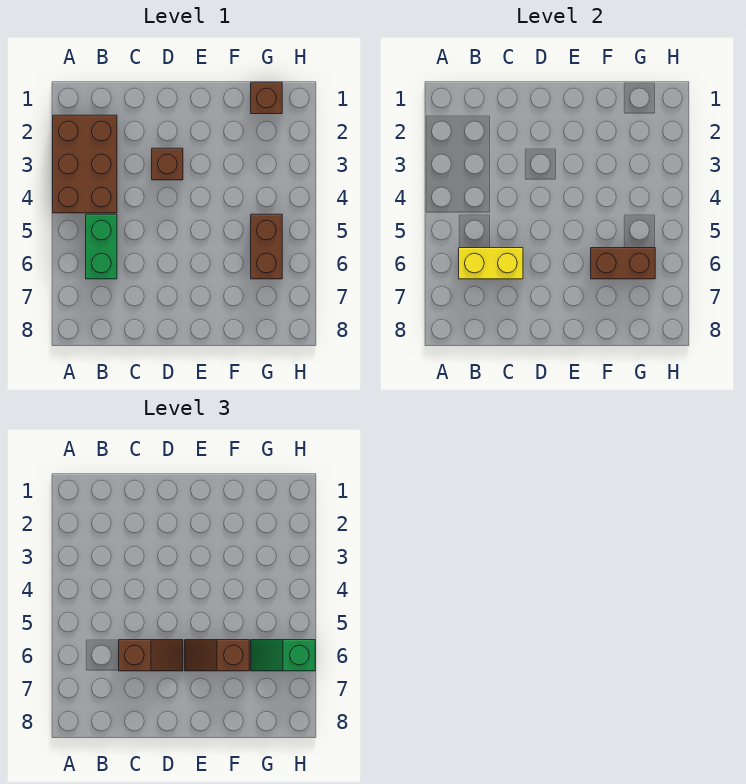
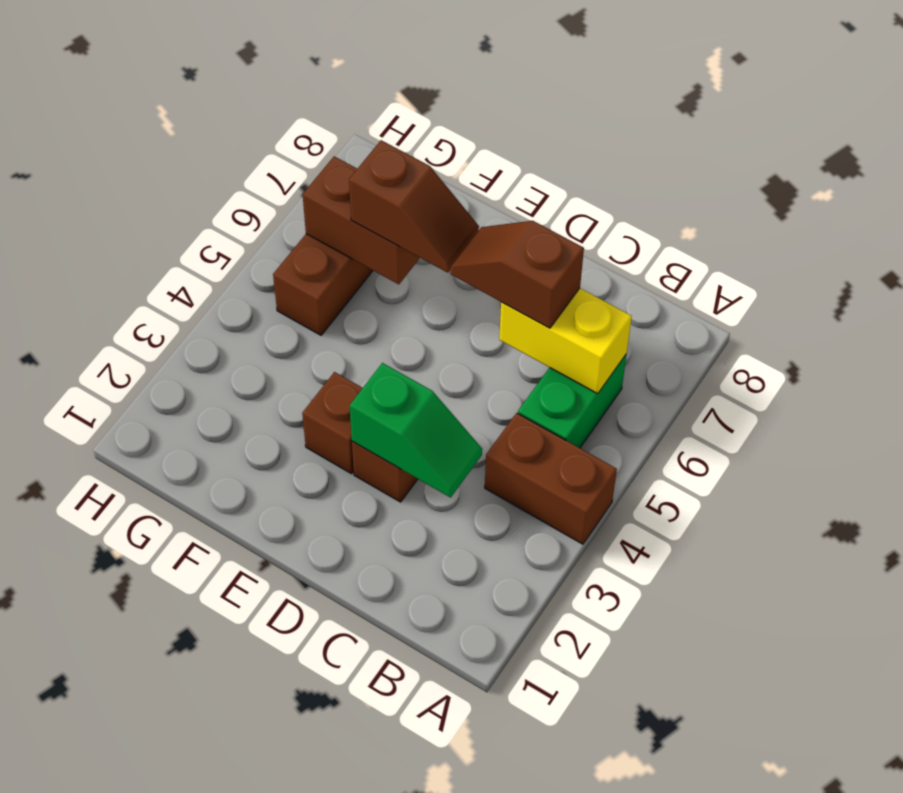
brown brick A2:B4 level 1 -> brown brick A4:B4 level 1
brown brick G1 level 1 -> brown brick E3 level 1
green slope G6:H6 level 3 top H -> green slope C3:D3 level 2 top D

